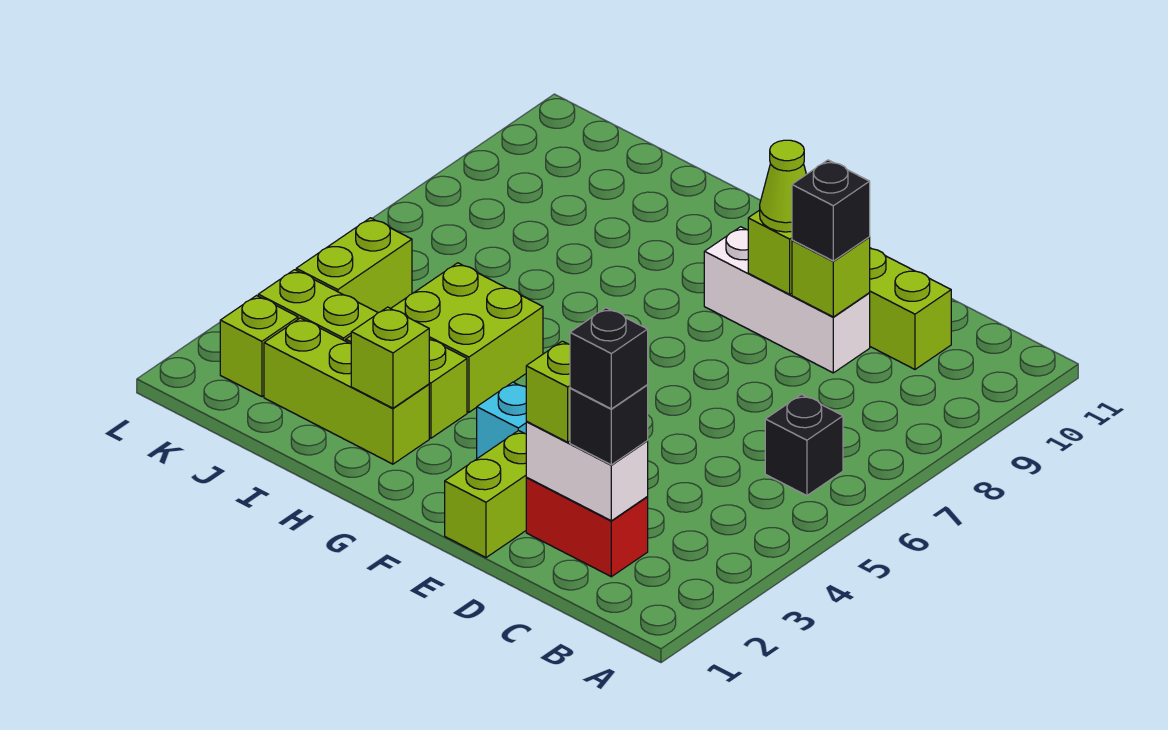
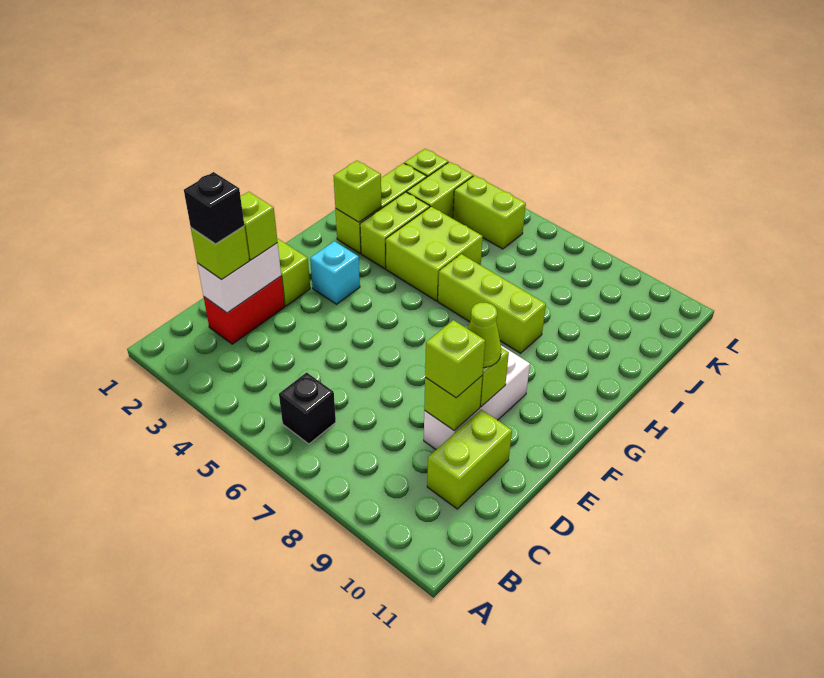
black brick C2 level 3 -> lime brick C2 level 3
black brick D9 level 3 -> lime brick D9 level 3
none -> lime brick H6:H8 level 1

